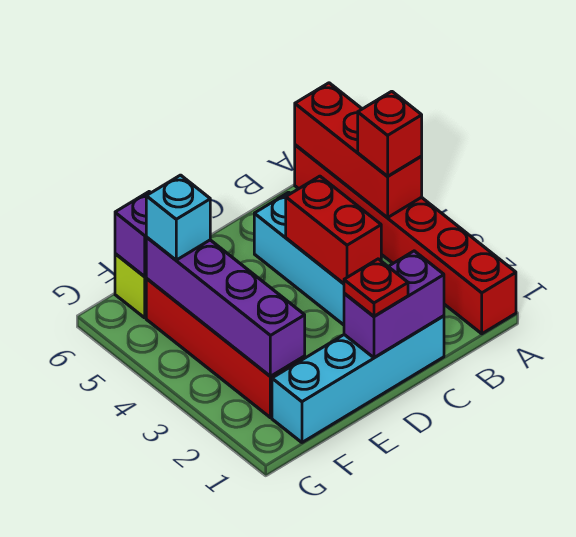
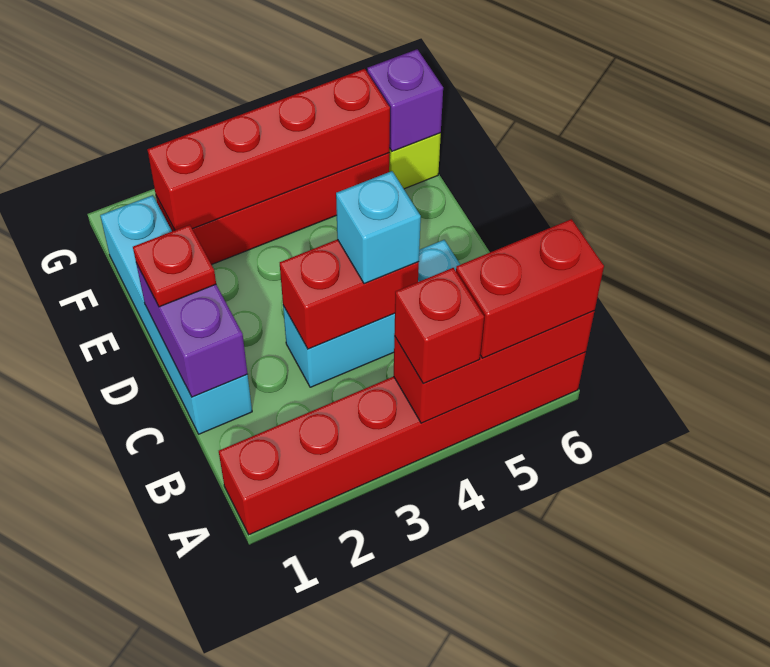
none -> red brick A5:A6 level 3
purple brick F2:F5 level 2 -> red brick F2:F5 level 2
cyan brick F5 level 3 -> cyan brick C4 level 3

